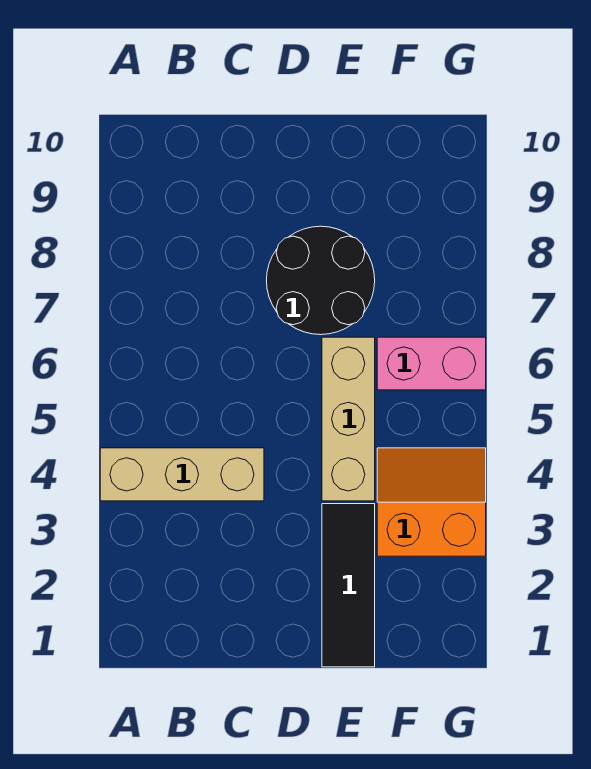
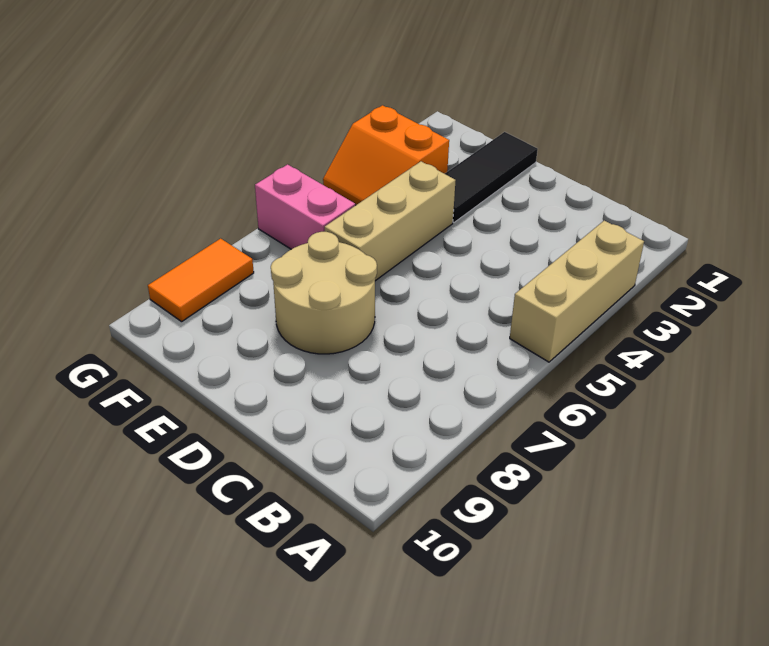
tan brick A4:C4 level 1 -> tan brick A3:A5 level 1
black round brick D7:E8 level 1 -> tan round brick D7:E8 level 1
none -> orange tile G8:G9 level 1

